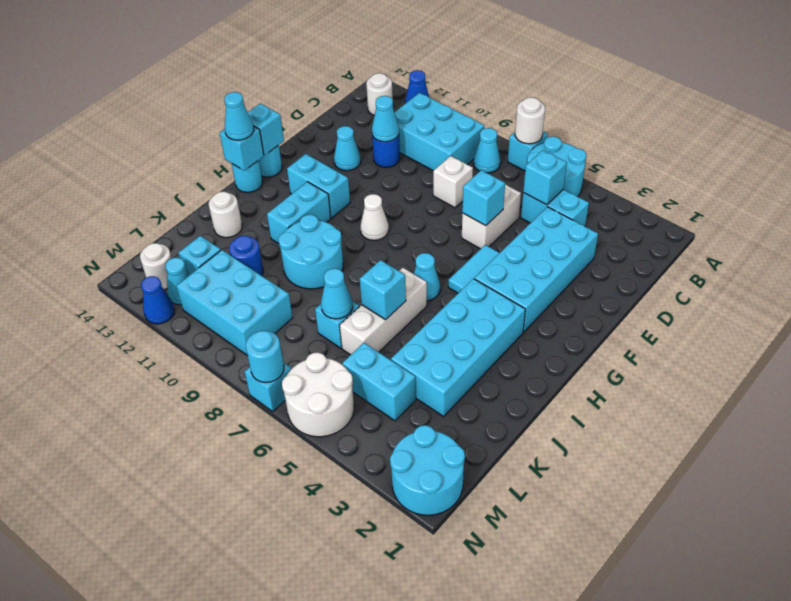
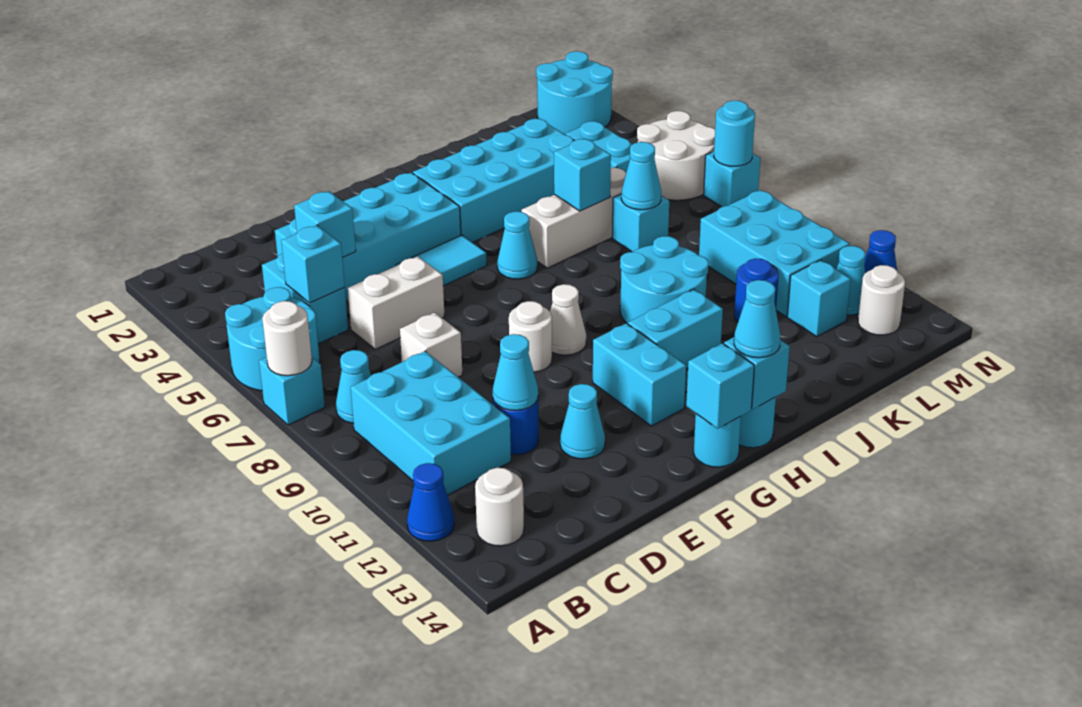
cyan brick E6 level 2 -> cyan brick D4 level 2
white round brick J13 level 1 -> white round brick F9 level 1

